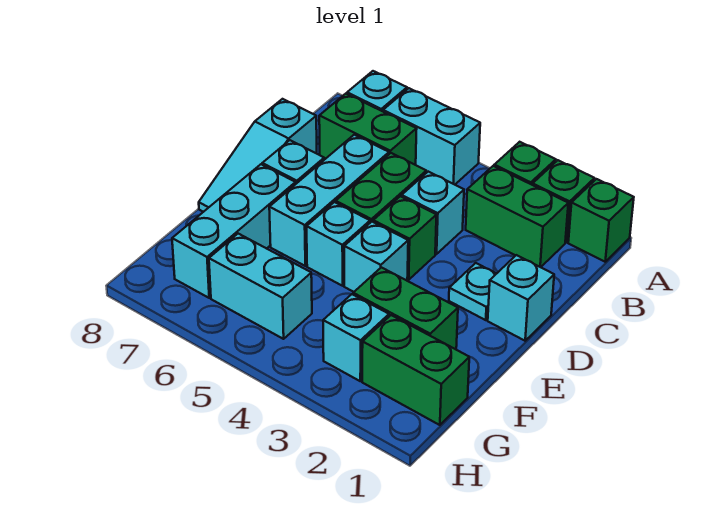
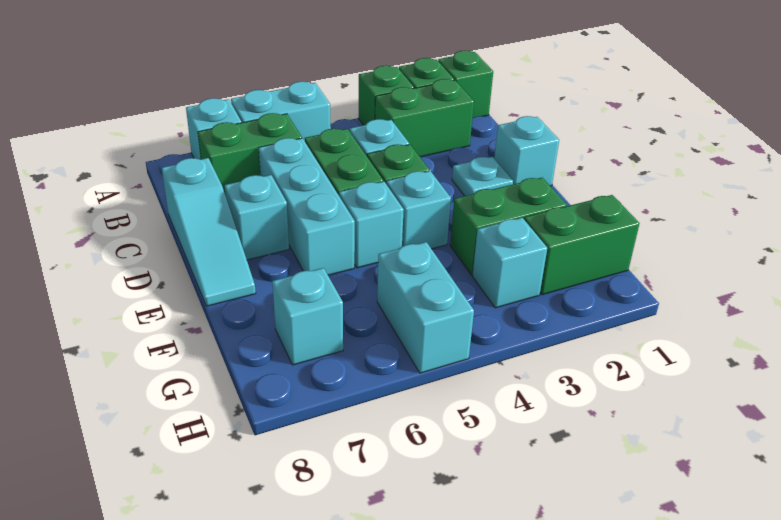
cyan brick E7:G7 level 1 -> cyan brick G7 level 1
cyan brick G5:G6 level 1 -> cyan brick G5:H5 level 1

